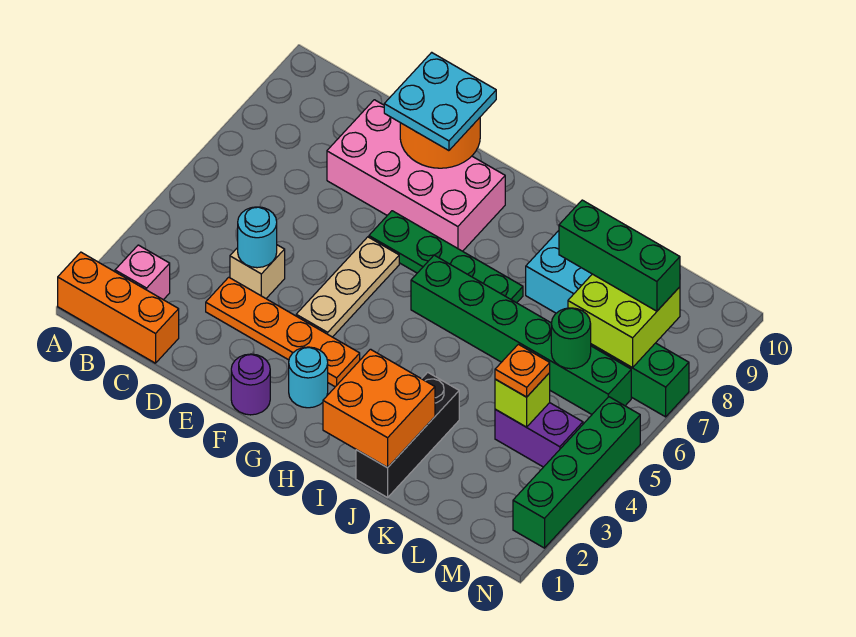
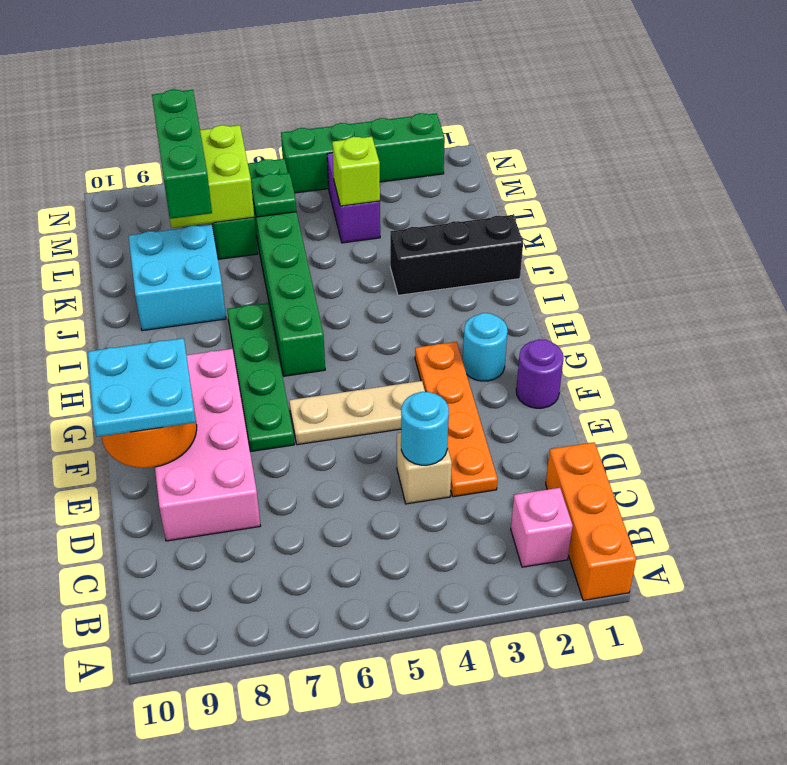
orange brick I1:J2 level 2 -> none
orange plate L4 level 3 -> none
green round brick L6 level 2 -> green plate L6 level 2

